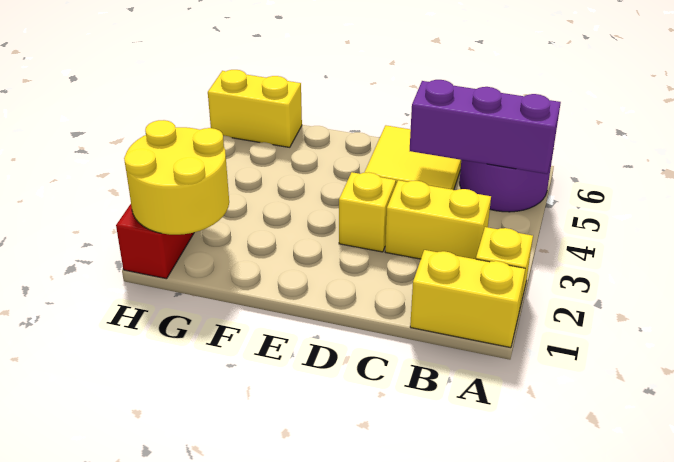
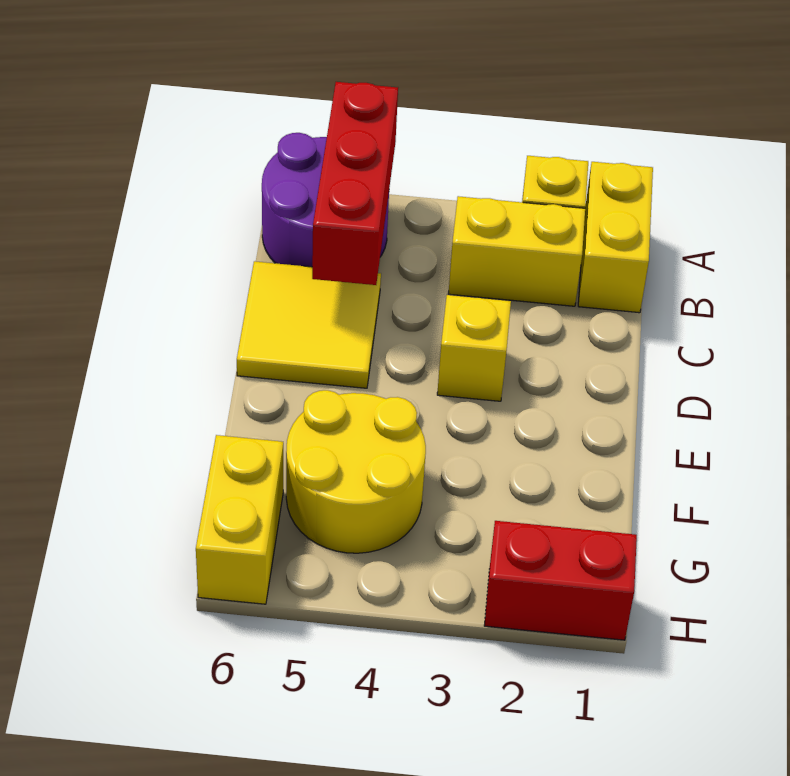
purple brick A5:C5 level 2 -> red brick A5:C5 level 2
yellow brick B3:C3 level 1 -> yellow brick B2:B3 level 1
yellow round brick G1:H2 level 2 -> yellow round brick F4:G5 level 1

